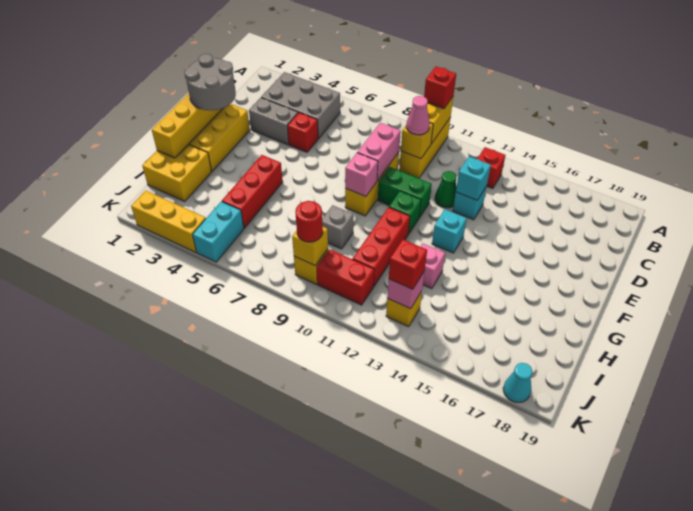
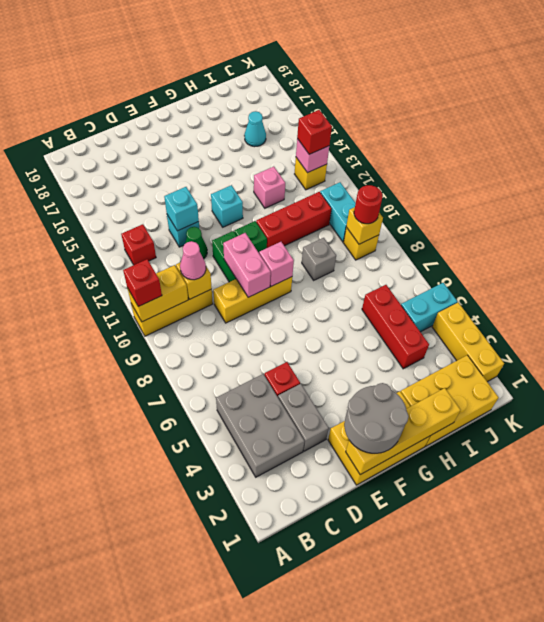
pink brick D9:E9 level 2 -> pink brick E9:E10 level 2
red brick G5:I5 level 1 -> red brick I4:I6 level 1
yellow brick H1:I2 level 1 -> yellow brick H1:J2 level 1
red brick J10:J11 level 1 -> cyan brick J10:J11 level 1
cyan cone K18 level 1 -> cyan cone I16 level 1

